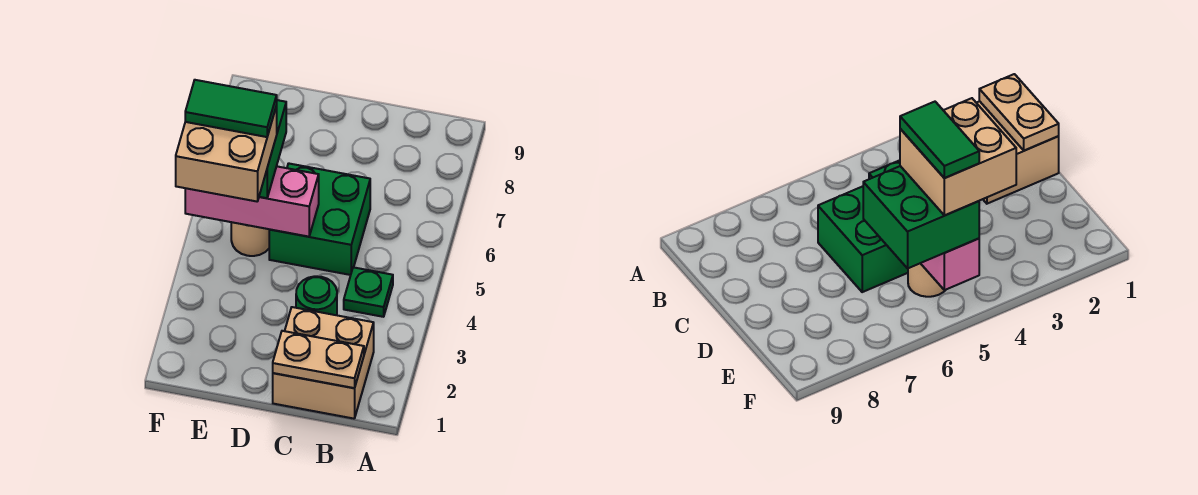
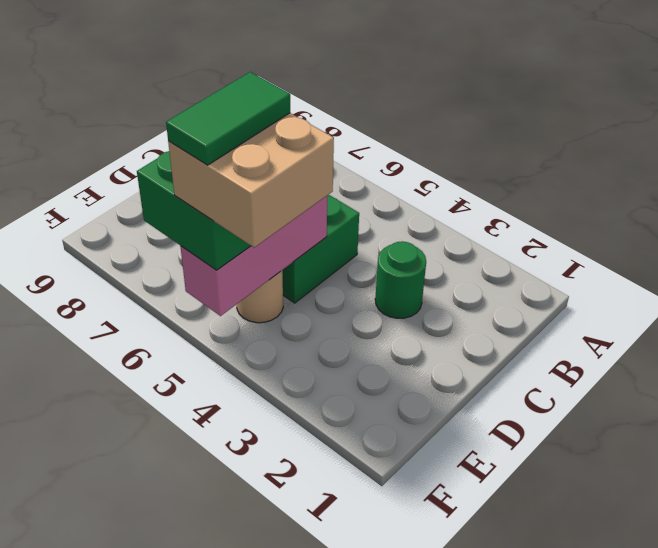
tan brick B1:C2 level 1 -> none
tan plate B1:C1 level 2 -> none
green plate B4 level 1 -> none

